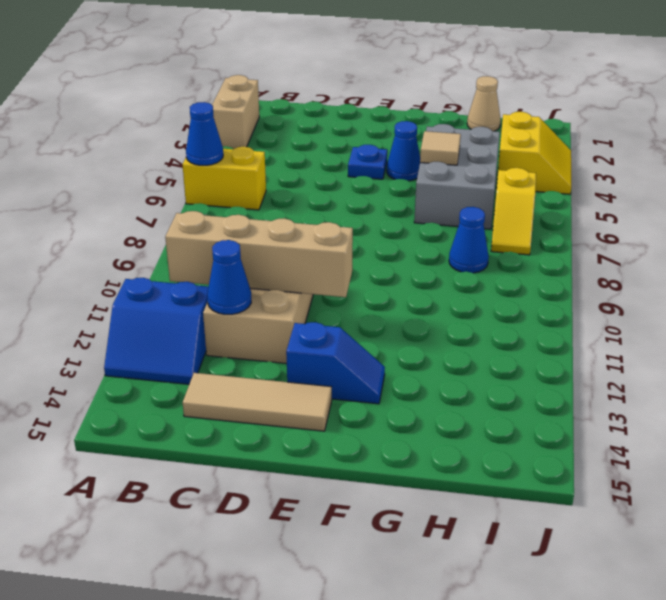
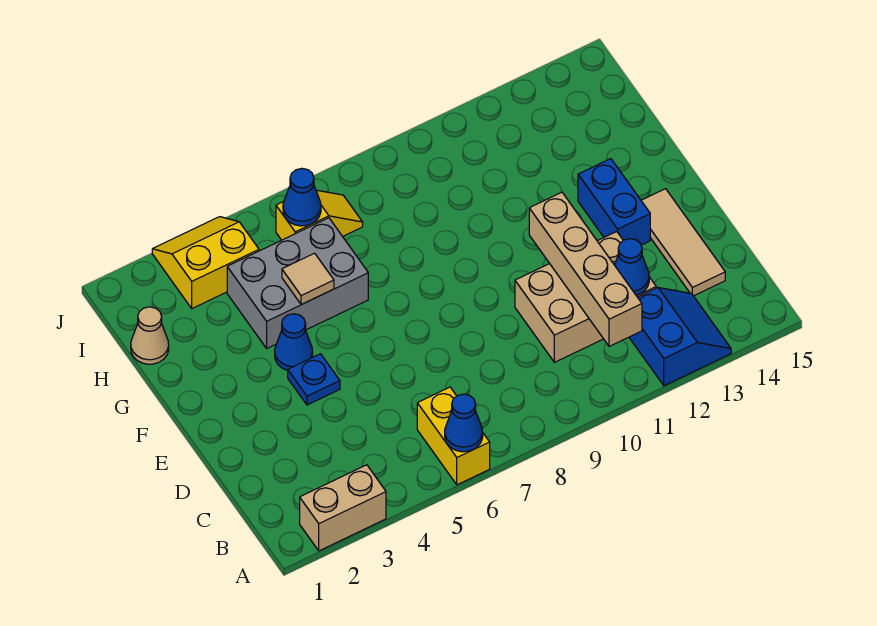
blue slope E13:F13 level 1 top E -> blue brick E13:F13 level 1
blue cone H8 level 1 -> blue cone I6 level 2

